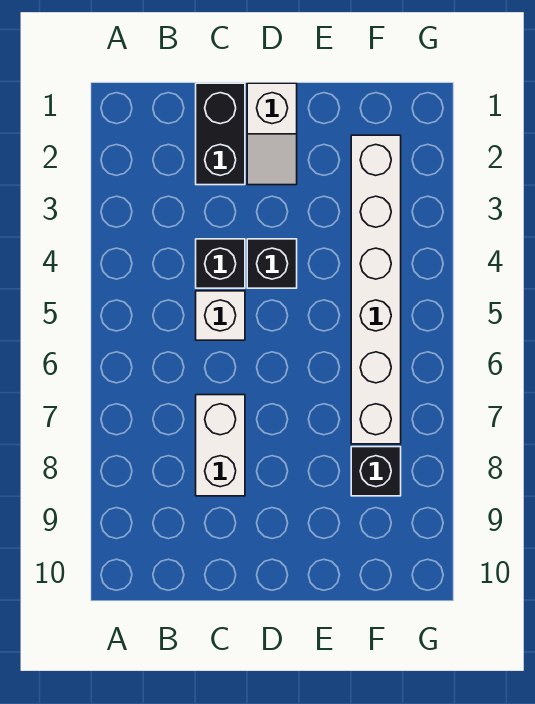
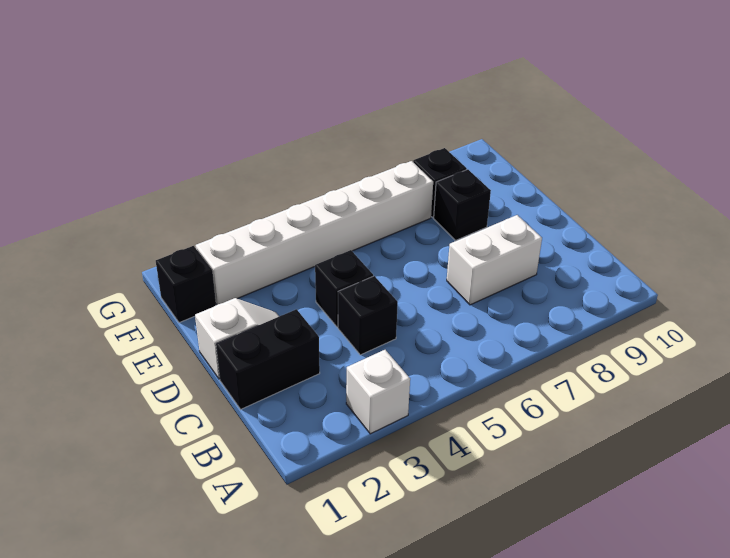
white brick C5 level 1 -> white brick A3 level 1
none -> black brick E8 level 1
none -> black brick F1 level 1

